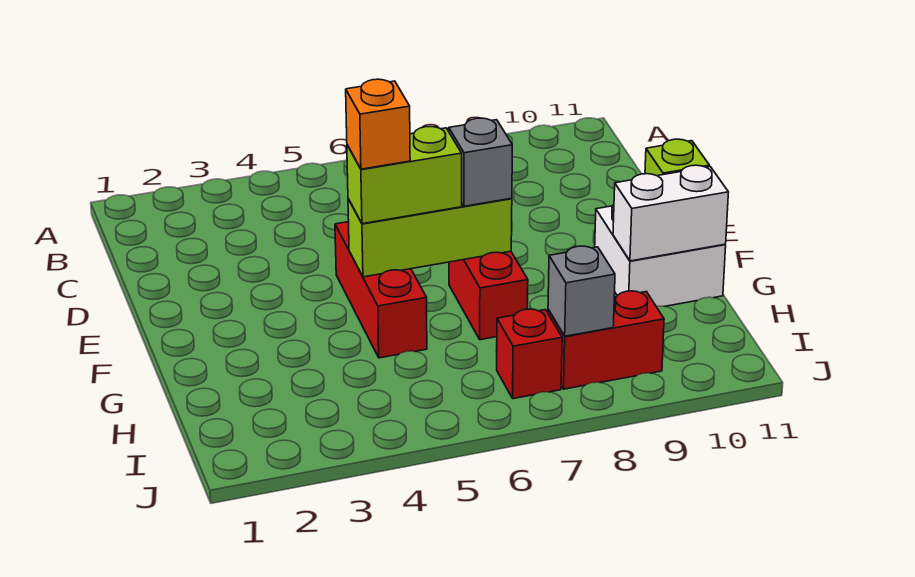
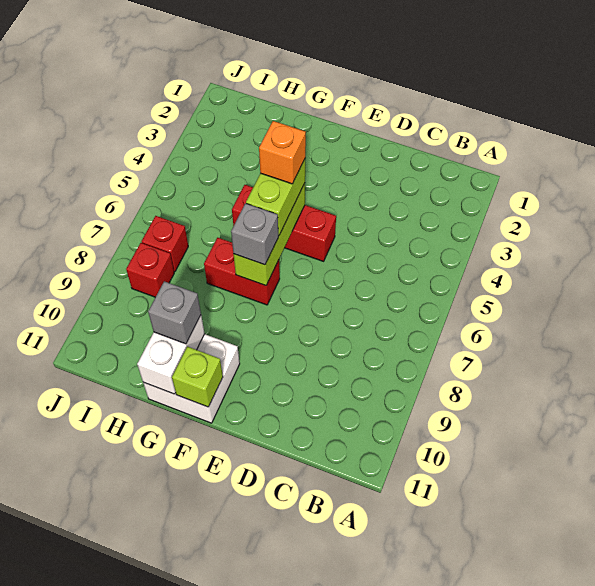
red brick I8:I9 level 1 -> red brick I8 level 1
grey brick I8 level 2 -> grey brick G10 level 3

